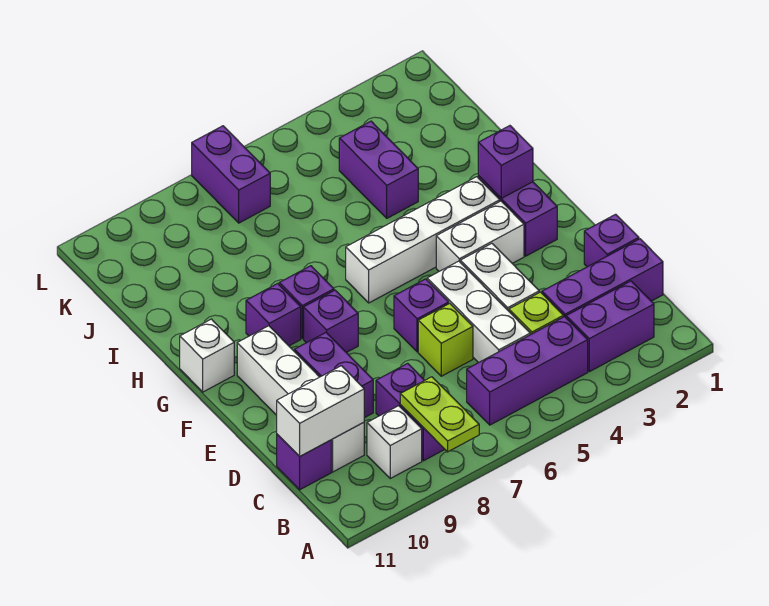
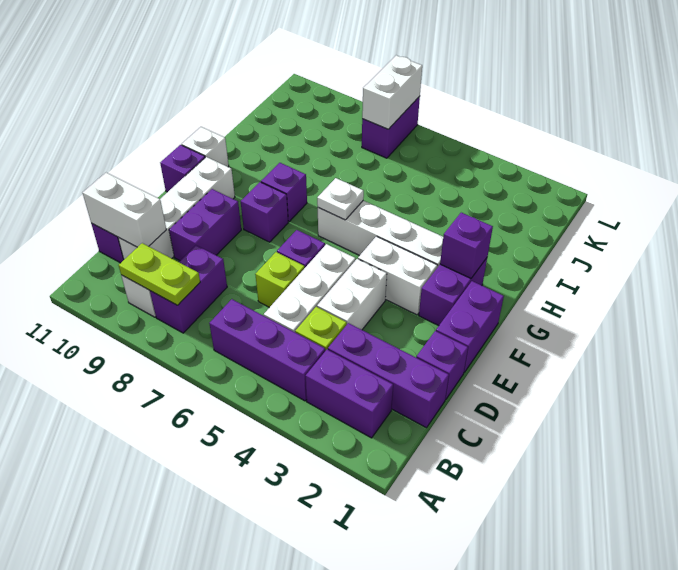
lime plate A8:B8 level 2 -> lime plate B8:B9 level 2
none -> white plate G6 level 2
purple brick G9 level 1 -> purple brick F11 level 1
purple brick I4:J4 level 1 -> purple brick E1:F1 level 1
none -> white brick K7:L7 level 2

